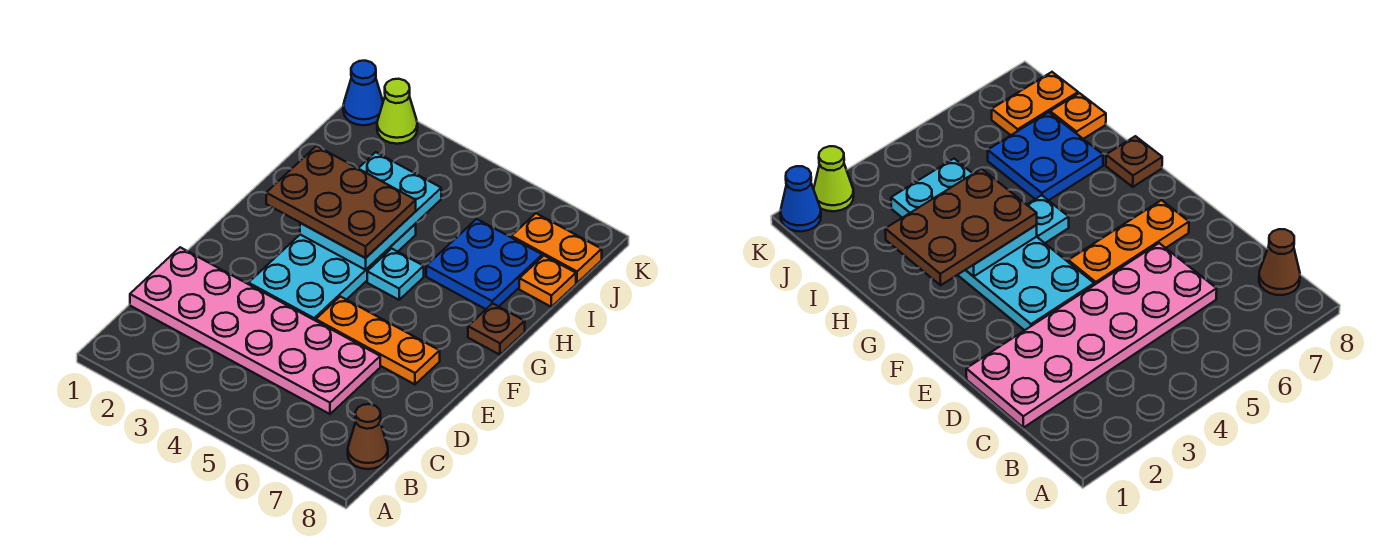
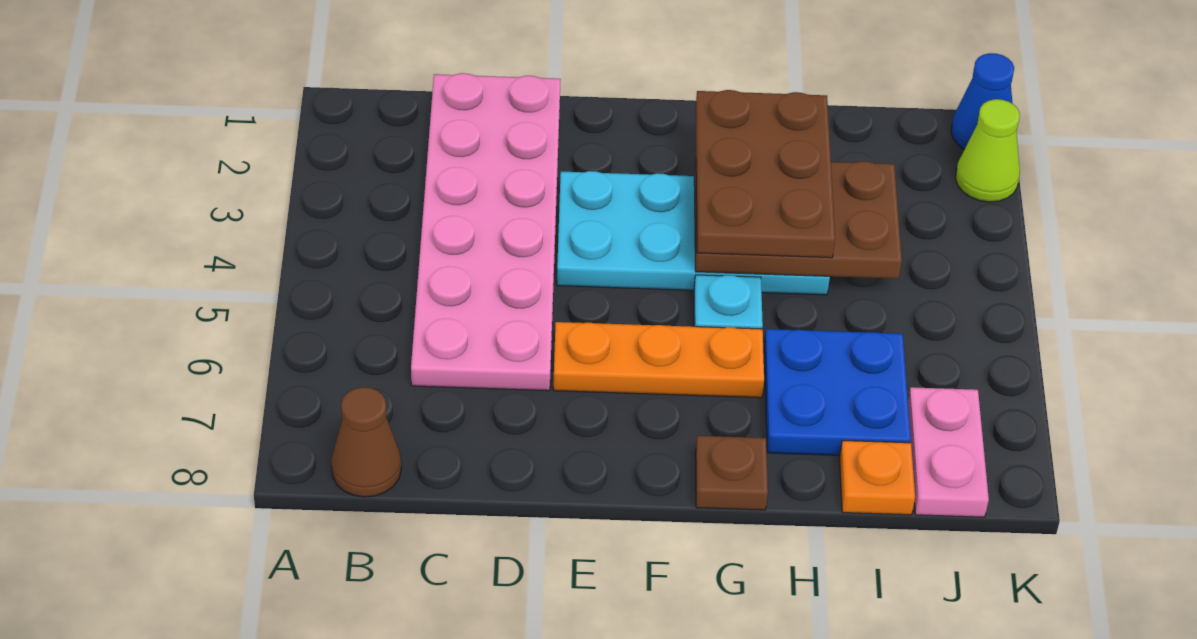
orange plate E5:E7 level 1 -> orange plate E6:G6 level 1
cyan plate G3:I4 level 2 -> brown plate G3:I4 level 2
orange plate J7:J8 level 1 -> pink plate J7:J8 level 1

